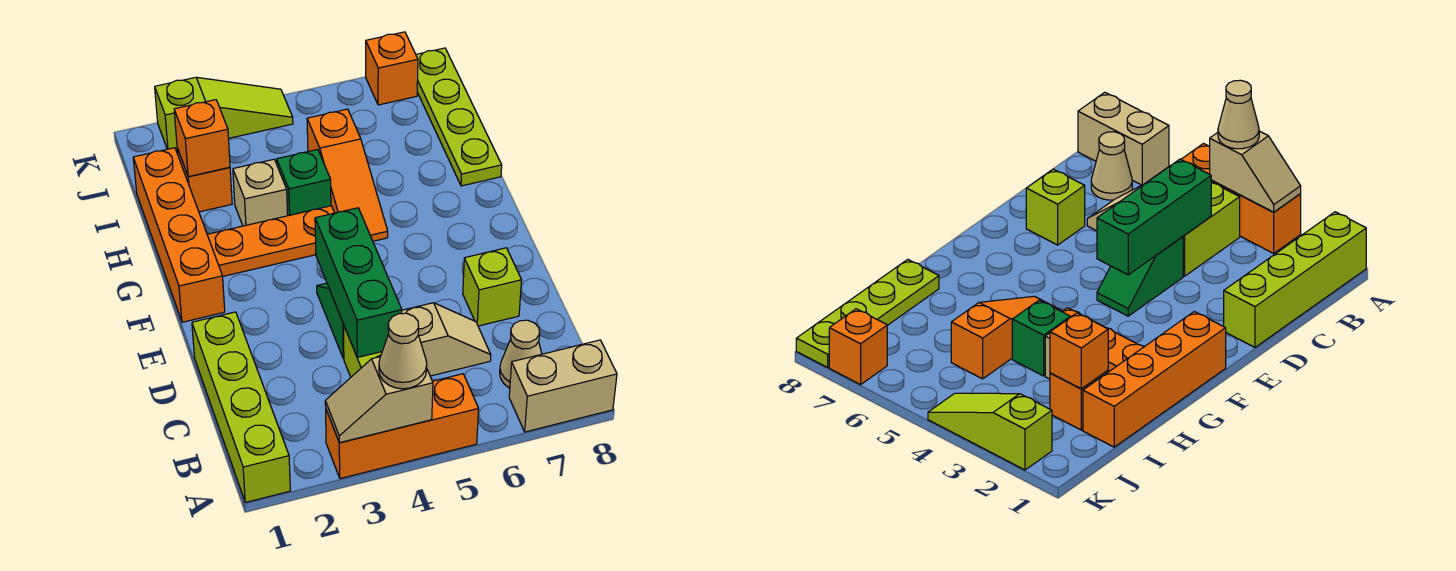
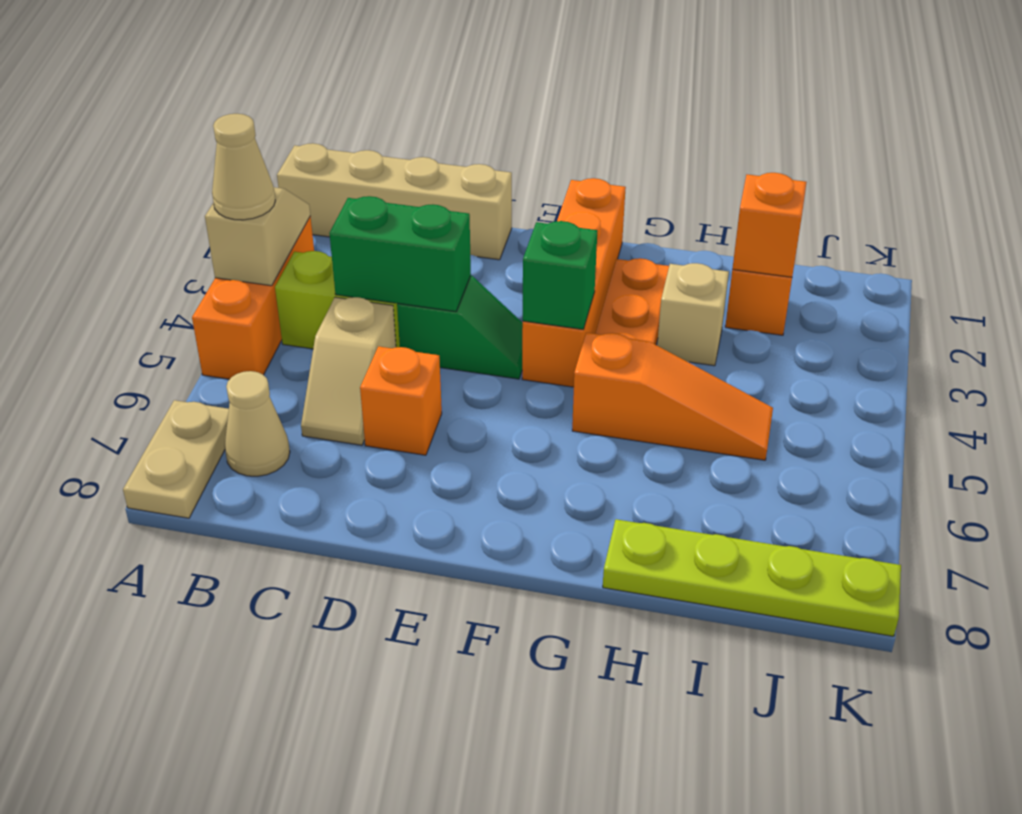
lime brick A1:D1 level 1 -> tan brick A1:D1 level 1
tan brick A7:A8 level 1 -> tan plate A7:A8 level 1
green brick C4:E4 level 2 -> green brick C4:D4 level 2
lime brick D7 level 1 -> none
orange brick F1:I1 level 1 -> orange brick F1:F4 level 1
orange slope G5:I5 level 1 top I -> orange slope G5:I5 level 1 top G
green brick H4 level 1 -> green brick F4 level 2
lime slope K2:K4 level 1 top 2 -> none
orange brick K7 level 1 -> orange brick D6 level 1

